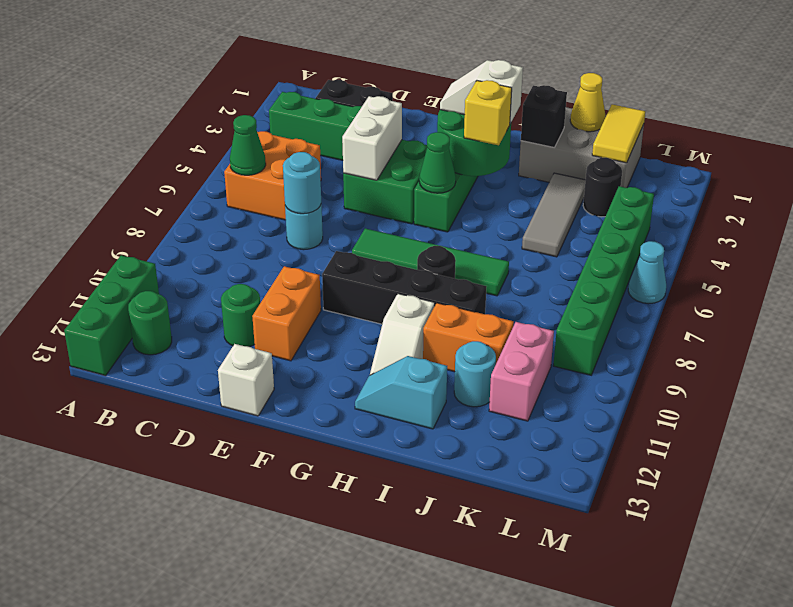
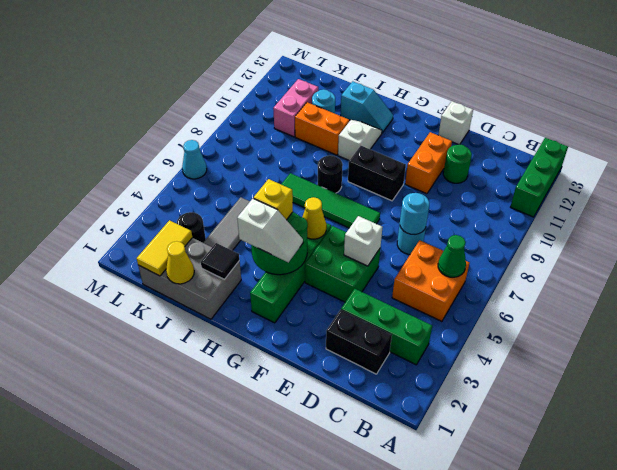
green round brick B12 level 1 -> none
white brick E4:E5 level 2 -> white brick E5 level 2
black brick F9:I9 level 1 -> black brick F9:G9 level 1
green cone G5 level 2 -> yellow cone G5 level 2
black brick I2 level 2 -> black tile I2 level 2
green brick L4:L9 level 1 -> none

